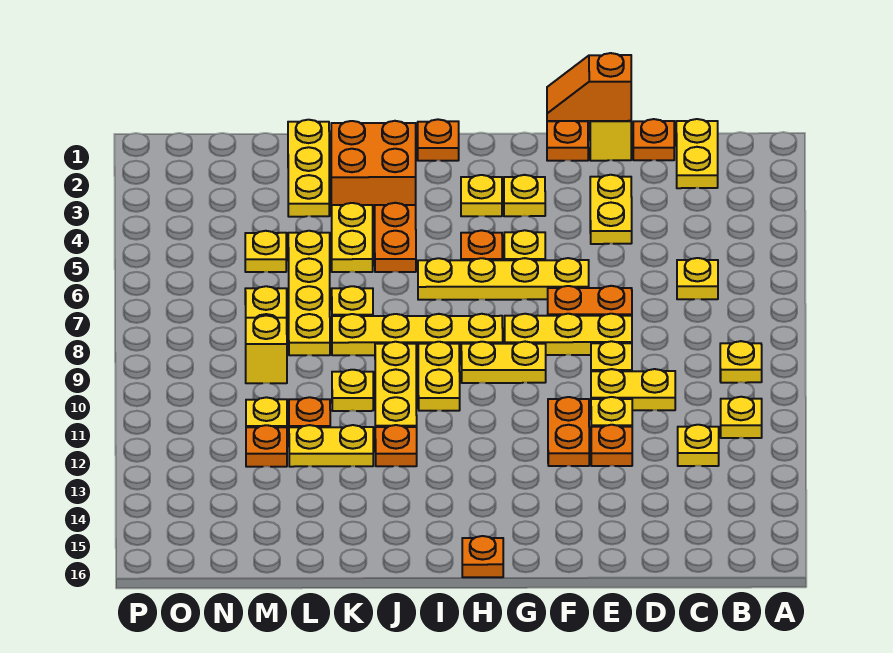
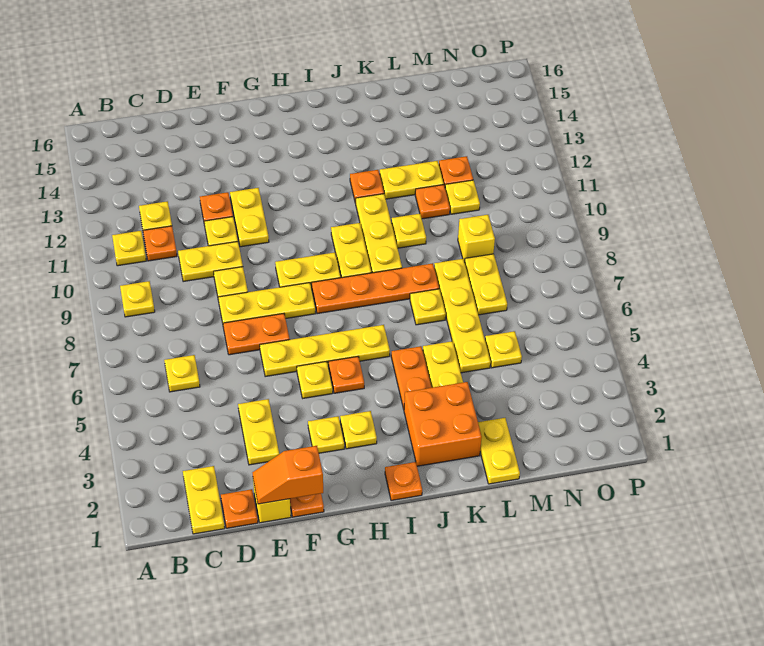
orange slope E1:F1 level 2 top E -> orange slope E1:F1 level 2 top F
orange plate F11:F12 level 1 -> yellow plate F11:F12 level 1
yellow plate H8:K8 level 1 -> orange plate H8:K8 level 1
orange plate H16 level 1 -> orange plate C11 level 1
yellow plate L1:L3 level 1 -> yellow plate L1:L2 level 1

